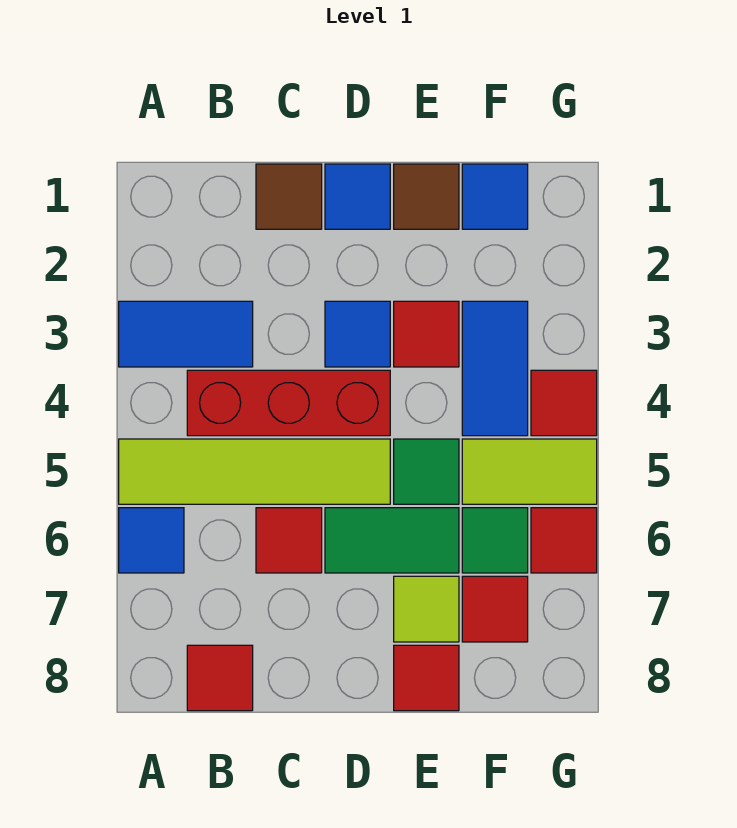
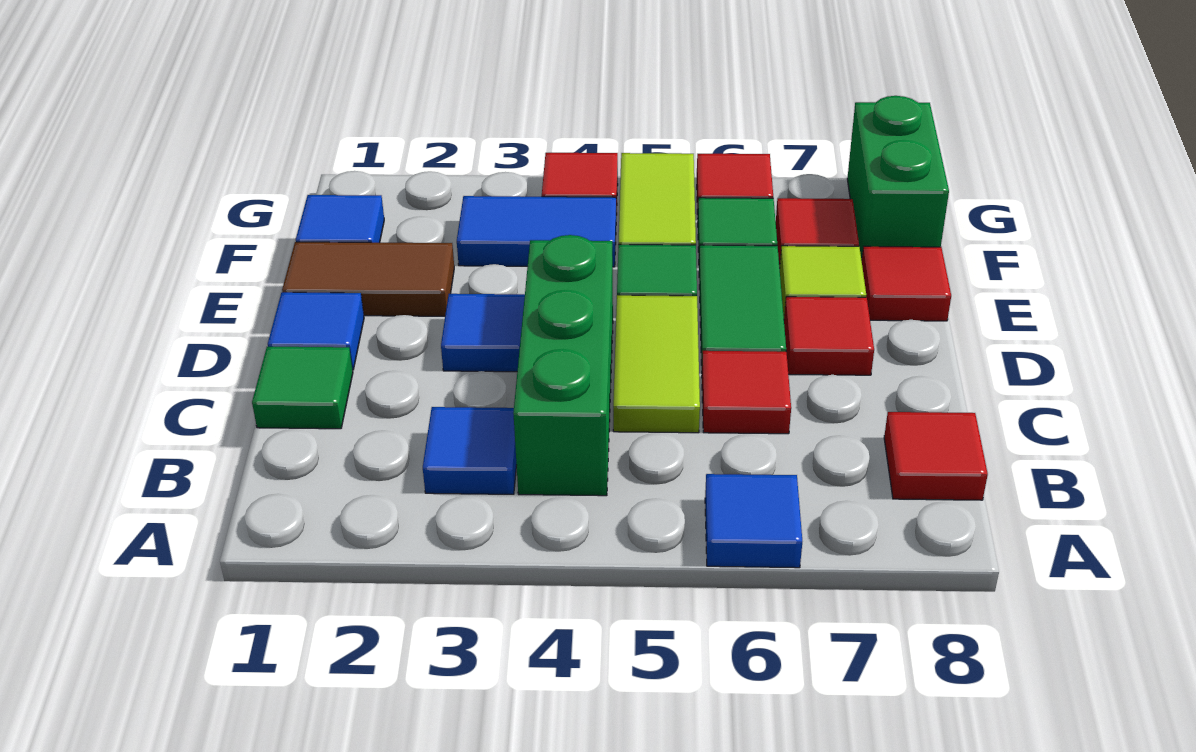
blue tile A3:B3 level 1 -> blue tile B3 level 1
lime tile A5:D5 level 1 -> lime tile C5:D5 level 1
red brick B4:D4 level 1 -> green brick B4:D4 level 1
brown tile C1 level 1 -> green tile C1 level 1
brown tile E1 level 1 -> brown tile E1:E2 level 1
red tile E3 level 1 -> red tile D7 level 1
none -> green brick F8:G8 level 1

